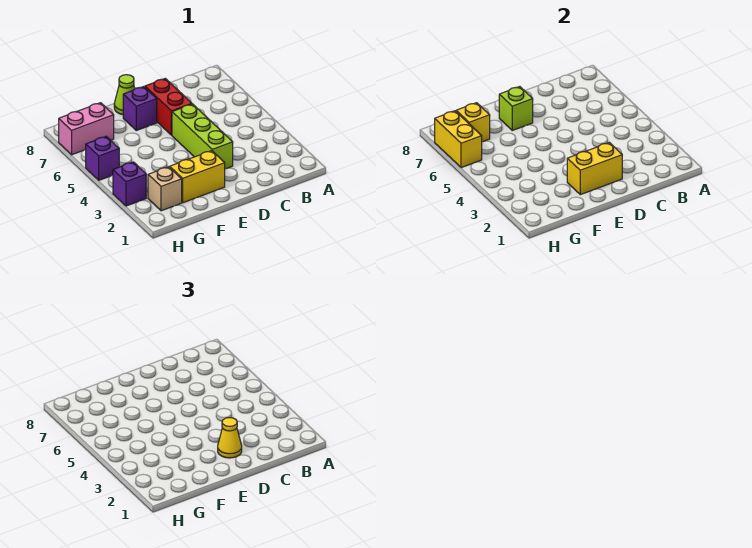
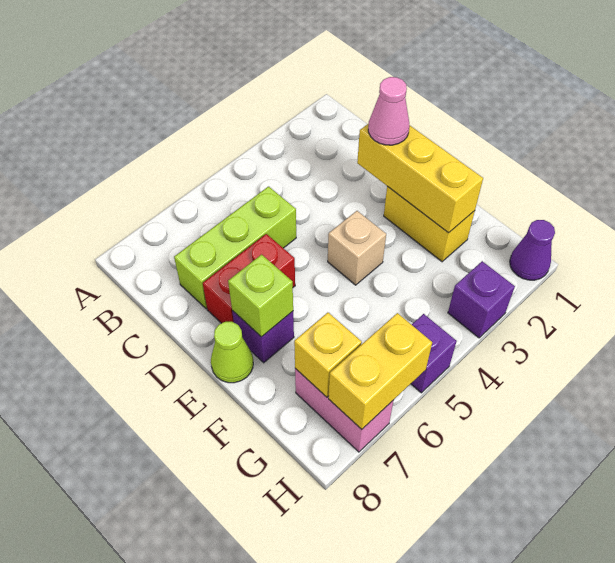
yellow brick D2:E2 level 2 -> yellow brick D2:F2 level 2
yellow cone D2 level 3 -> pink cone D2 level 3
lime brick D3:D5 level 1 -> lime brick C5:C7 level 1
tan brick G2 level 1 -> tan brick E4 level 1
none -> purple cone H1 level 1

